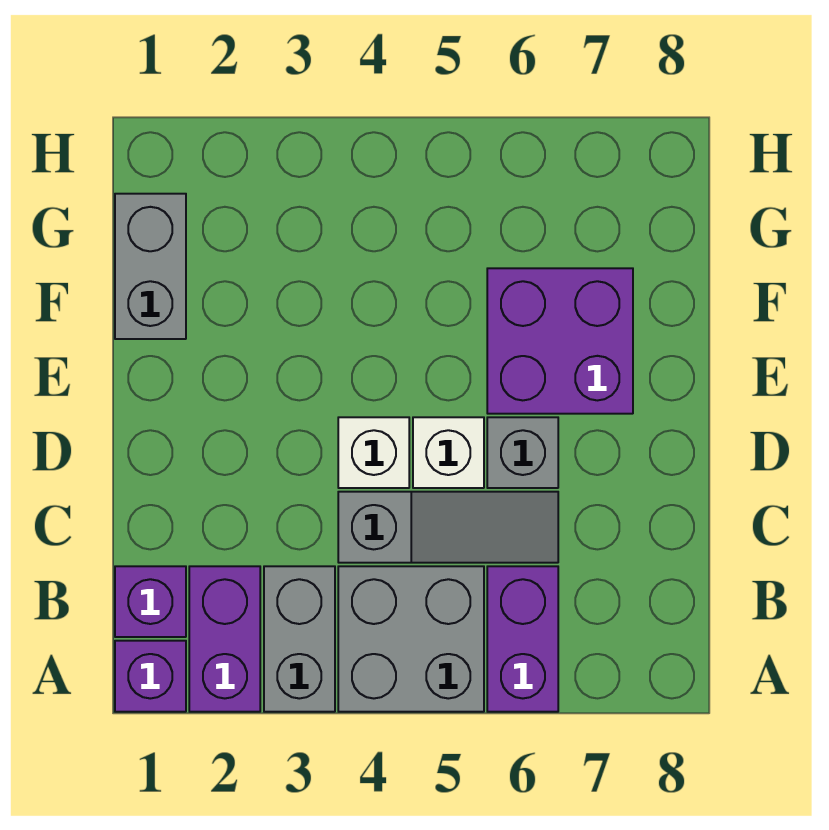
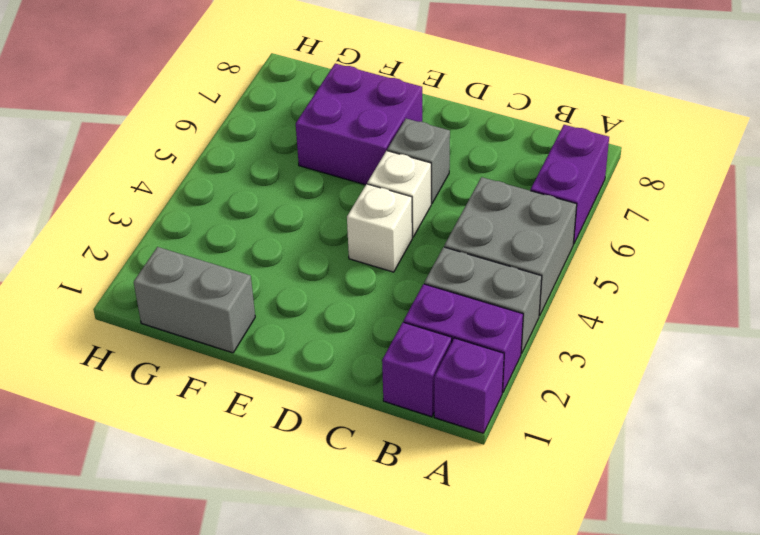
purple brick A6:B6 level 1 -> purple brick A6:A7 level 1
grey slope C4:C6 level 1 top 4 -> none

